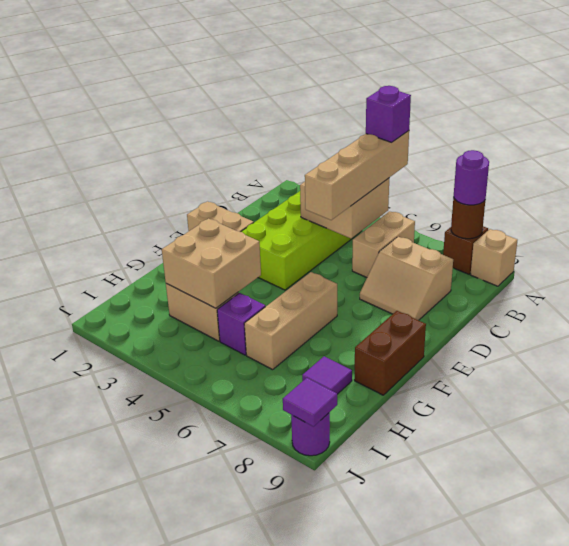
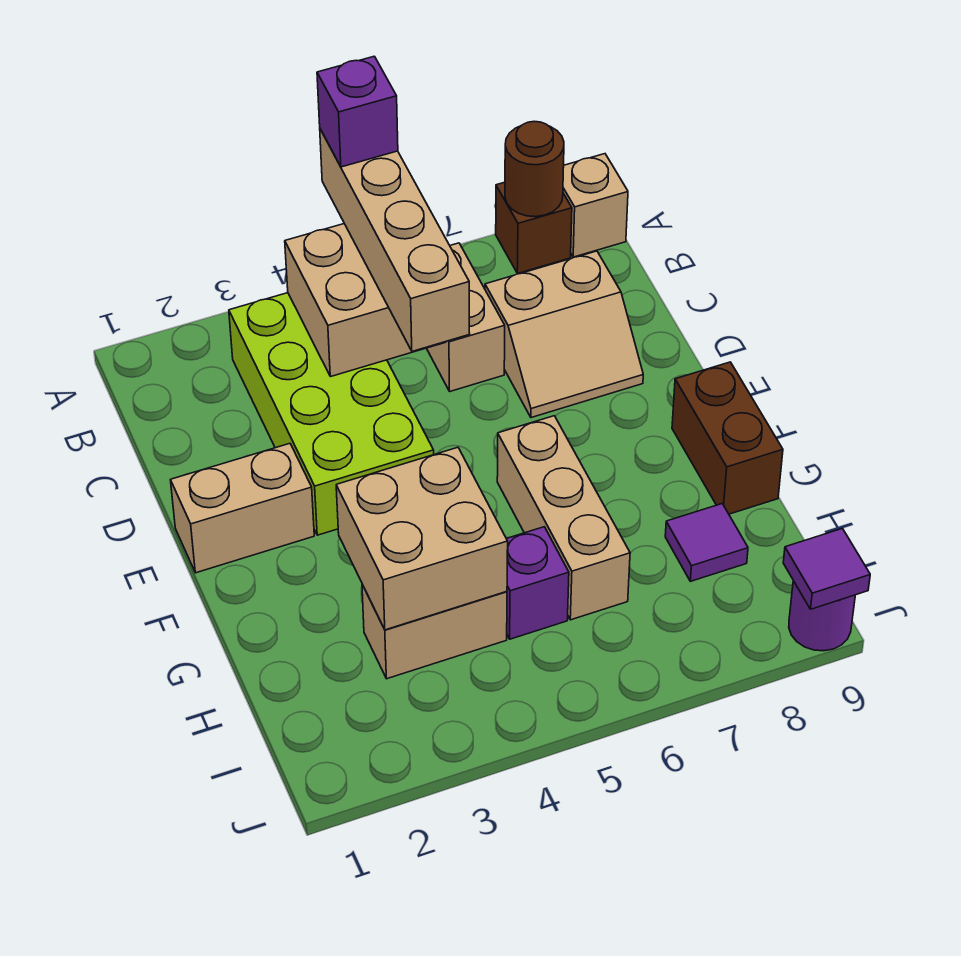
purple round brick A8 level 3 -> none

